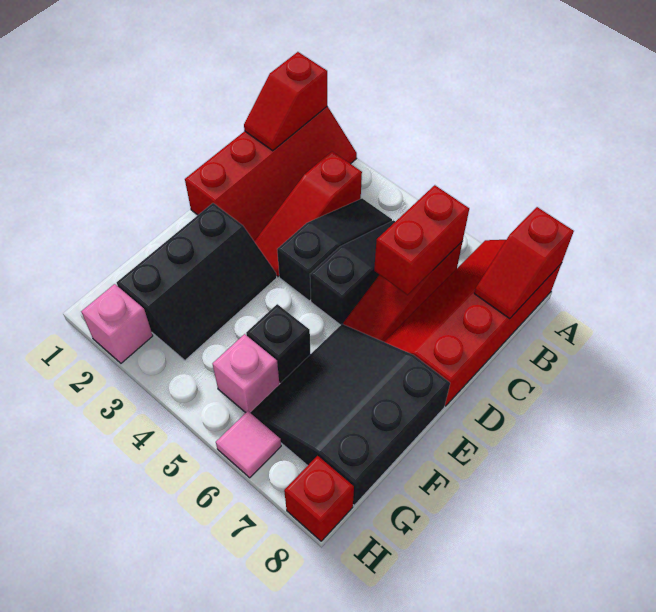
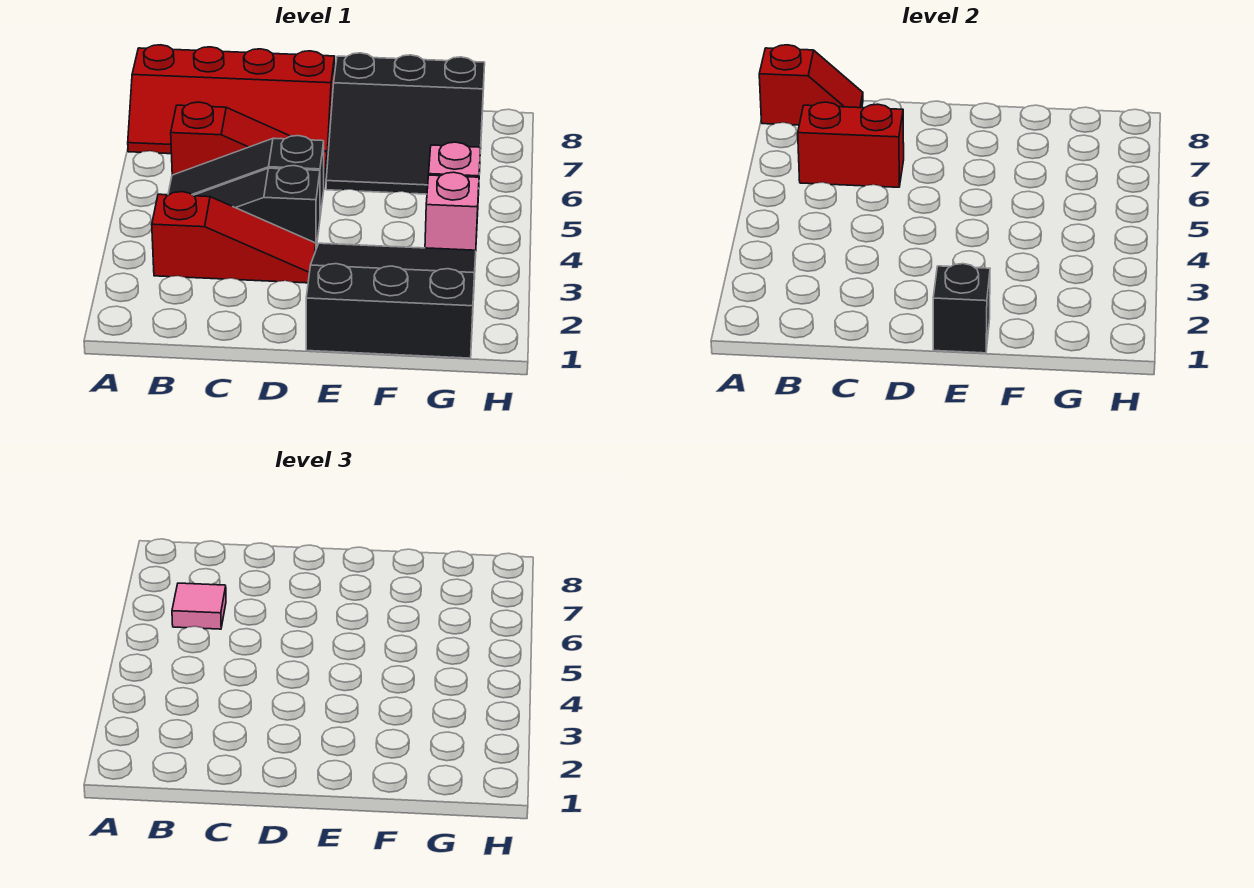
red slope A1:D2 level 1 top 1 -> none
red slope A1:B1 level 2 top A -> none
black slope E2:G3 level 1 top 2 -> black slope E1:G3 level 1 top 1
black brick F5 level 1 -> black brick E1 level 2
pink brick H2 level 1 -> pink brick G4 level 1
pink tile H6 level 1 -> pink tile B6 level 3
red brick H8 level 1 -> none

